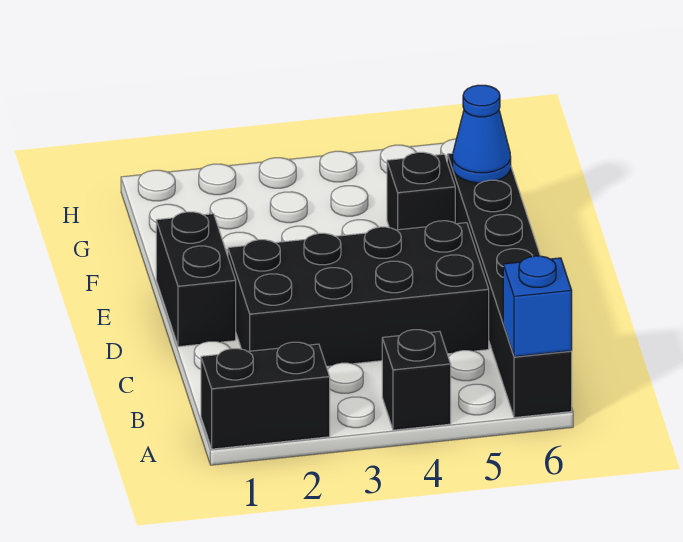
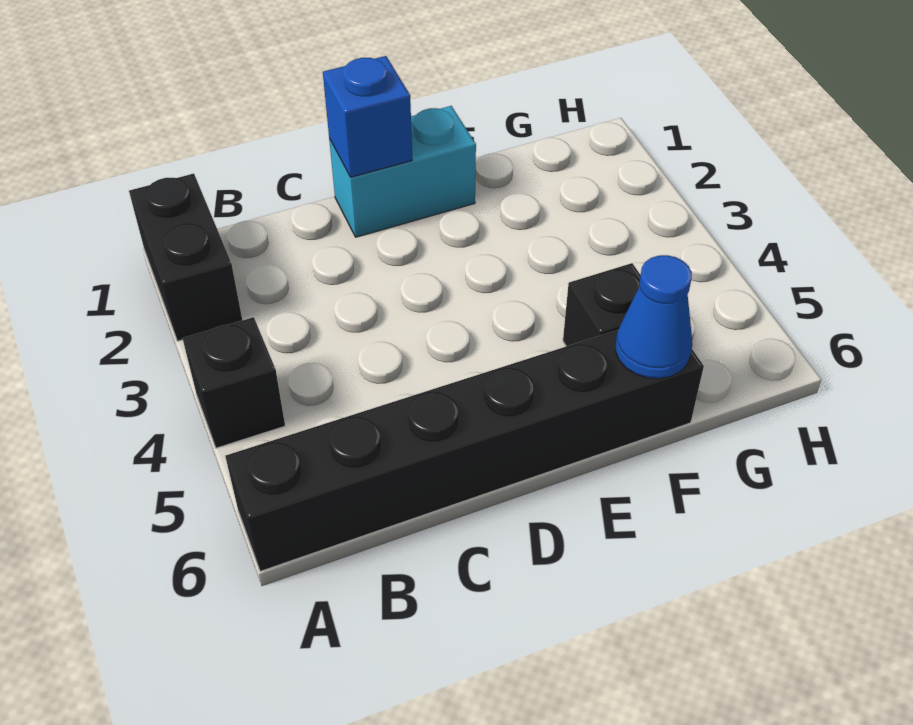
blue brick A6 level 2 -> blue brick D1 level 2
black brick C2:D5 level 1 -> none
black brick D1:E1 level 1 -> cyan brick D1:E1 level 1

